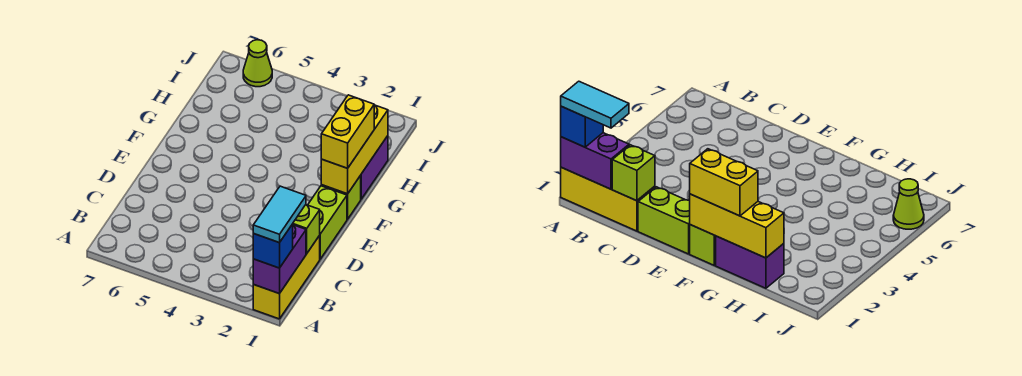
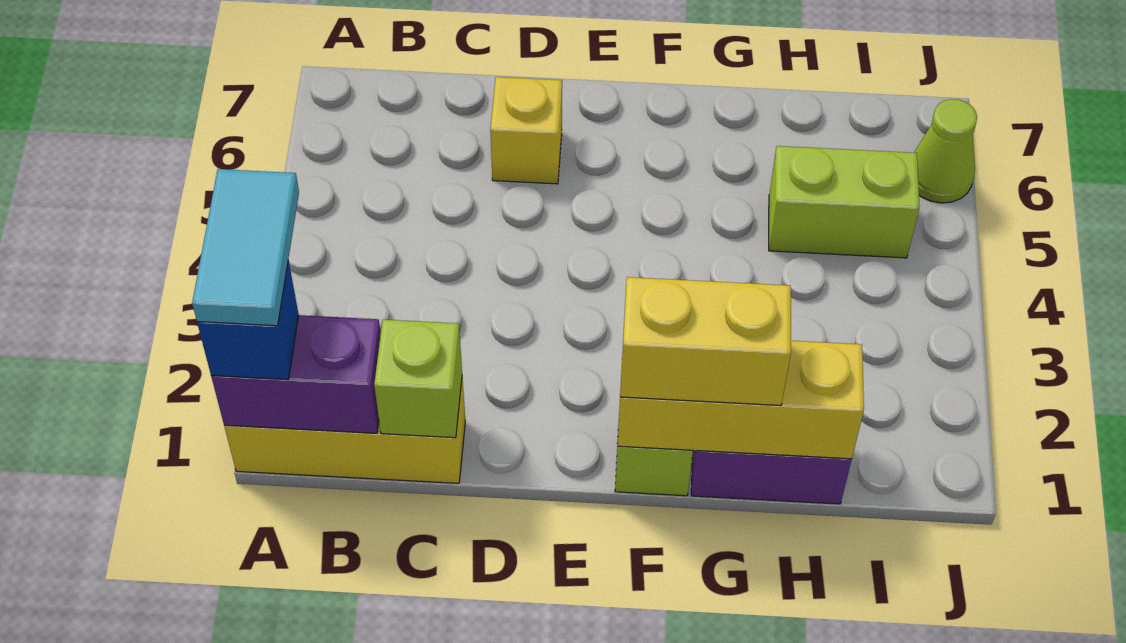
cyan tile A1:B1 level 4 -> cyan tile A1:A2 level 4
lime brick D1:E1 level 1 -> lime brick H5:I5 level 1
none -> yellow brick D6 level 1

